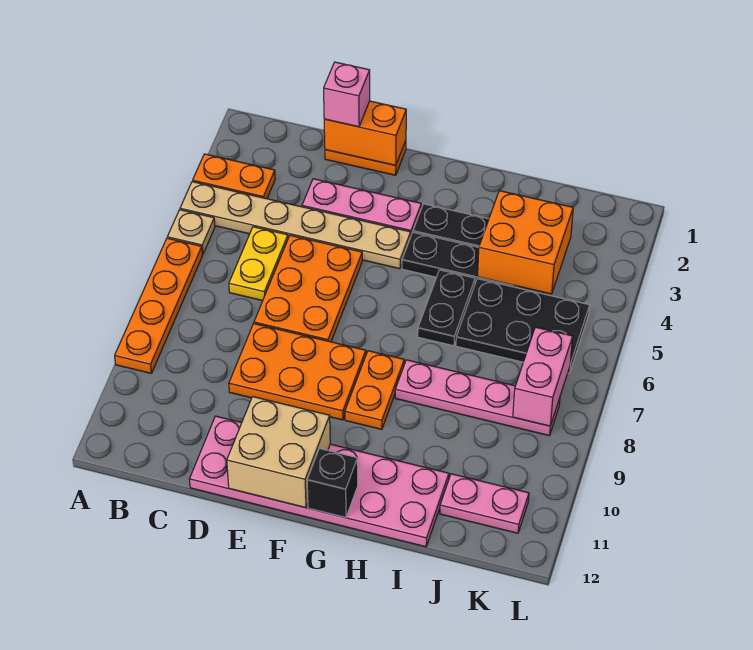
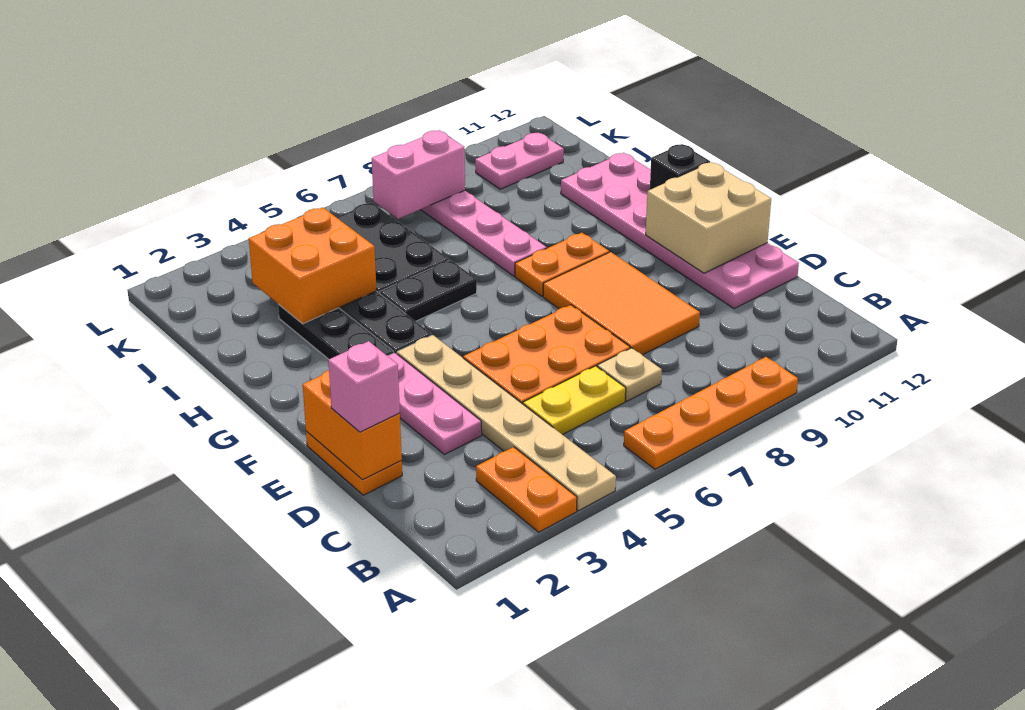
tan plate A5 level 1 -> tan plate C7 level 1
orange plate D8:F9 level 1 -> orange tile D8:F9 level 1
pink plate J11:K11 level 1 -> pink plate K10:K11 level 1

